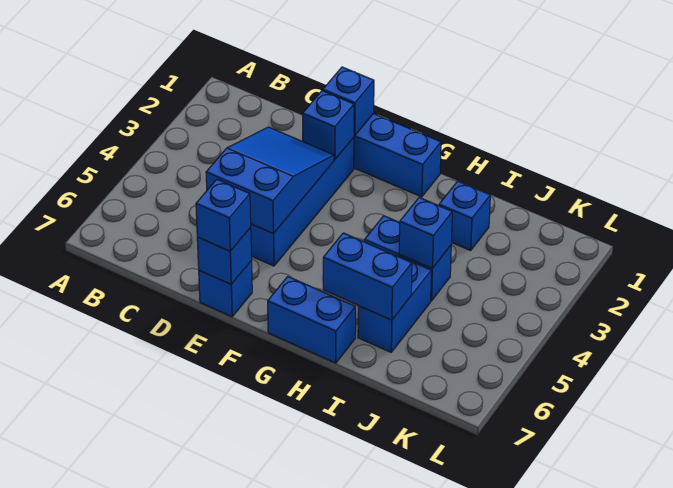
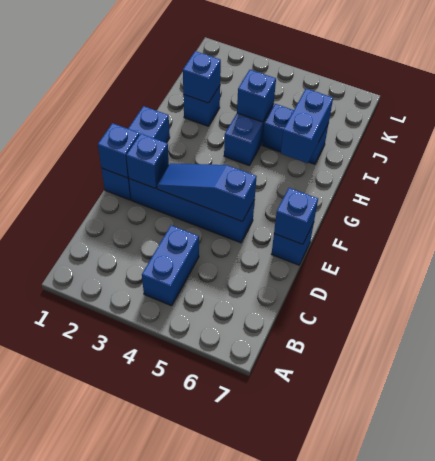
blue slope D3:E5 level 2 top 5 -> blue slope E3:E5 level 2 top 5
blue brick E7 level 3 -> blue brick I2 level 2
blue brick G7:H7 level 1 -> blue brick B4:C4 level 1

